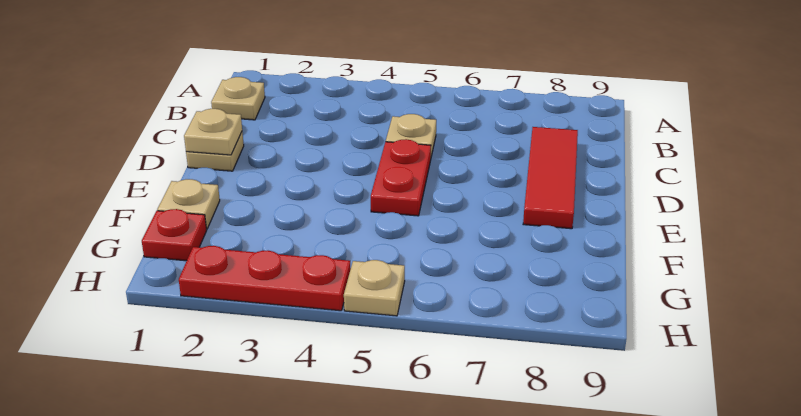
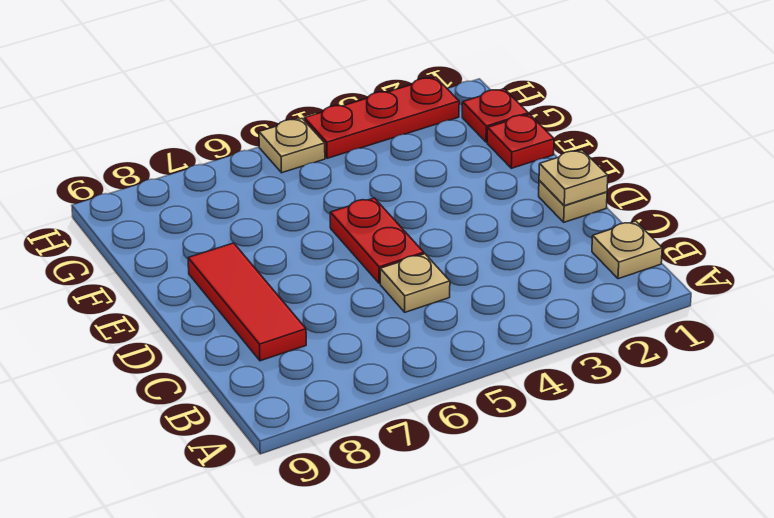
tan plate F1 level 1 -> red plate F1 level 1

